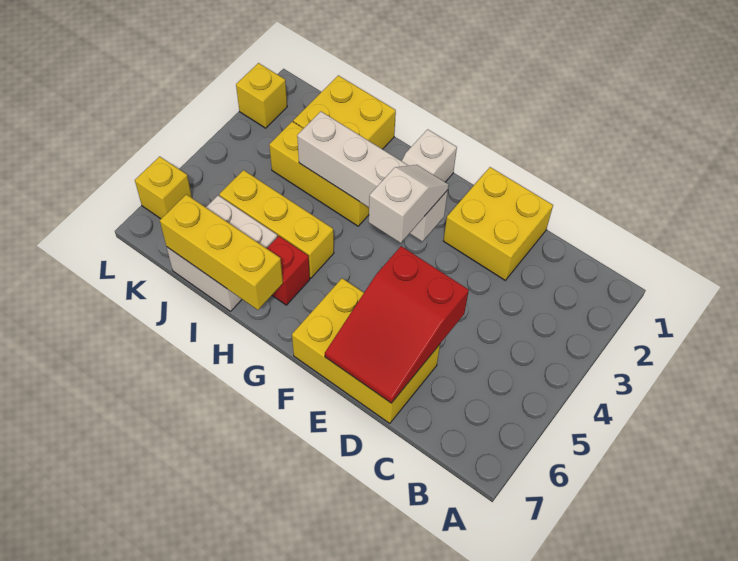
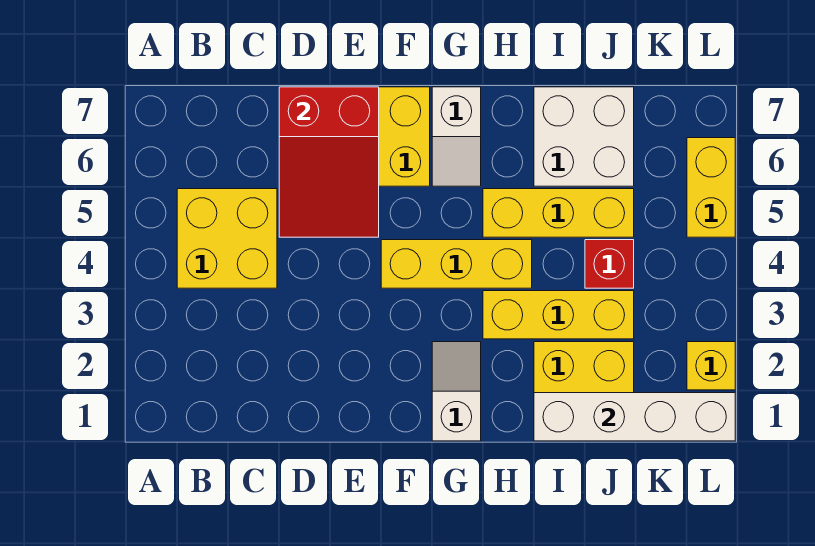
yellow brick D1:E2 level 1 -> yellow brick B4:C5 level 1
red slope D5:E7 level 2 top 5 -> red slope D5:E7 level 2 top 7
white brick F3:I3 level 2 -> white brick I1:L1 level 2
white slope F3:F4 level 3 top 4 -> white slope G6:G7 level 1 top 7
red brick H6 level 1 -> red brick J4 level 1
yellow brick H7:J7 level 2 -> yellow brick F4:H4 level 1
yellow brick L6 level 1 -> yellow brick L5:L6 level 1

